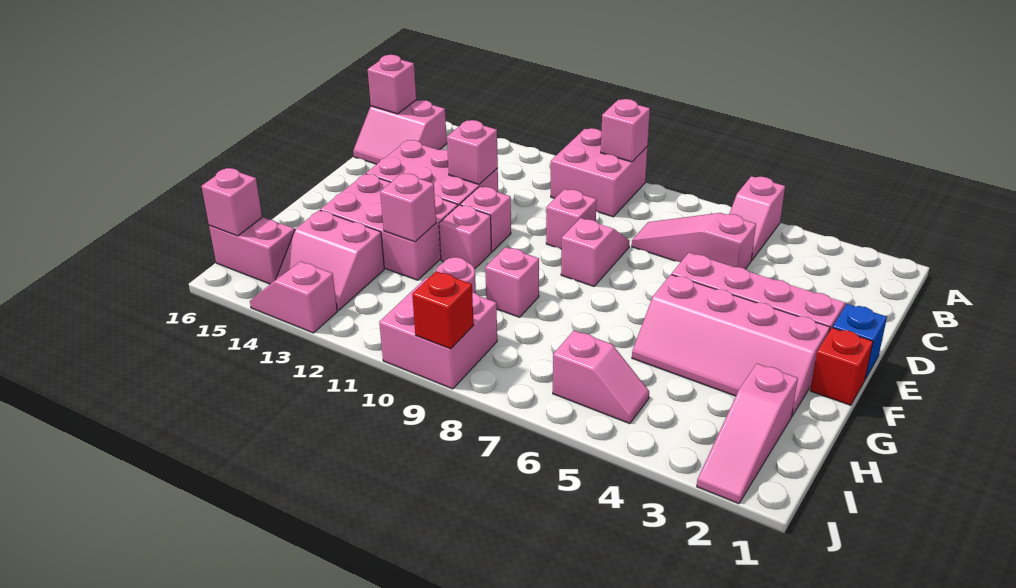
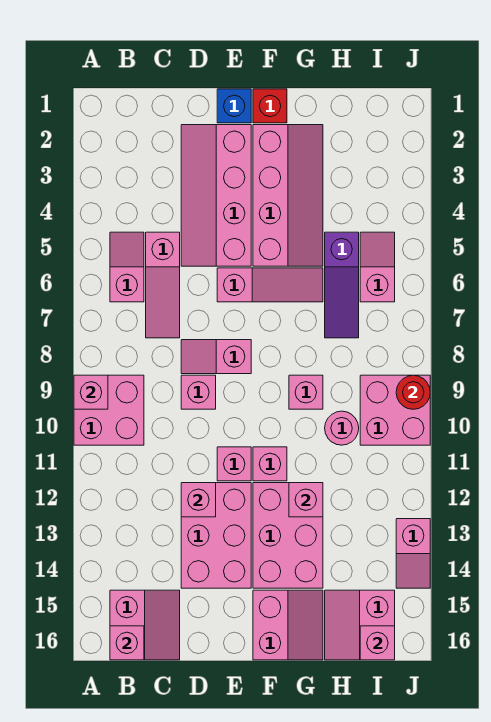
pink slope A5:B5 level 1 top A -> pink slope B5:B6 level 1 top 6
pink slope H2:J2 level 1 top H -> pink slope E6:G6 level 1 top E
none -> purple slope H5:H7 level 1 top 5
pink slope H13:I14 level 1 top H -> pink slope F15:G16 level 1 top F
red brick J9 level 2 -> red round brick J9 level 2

